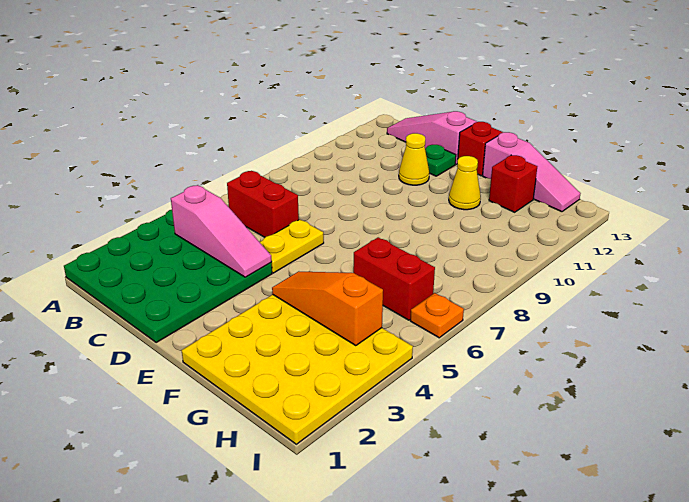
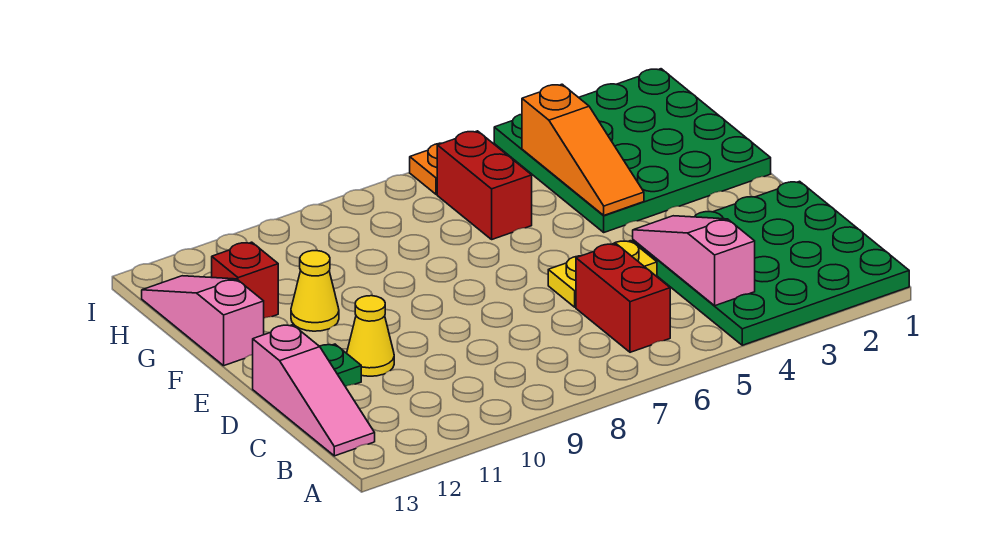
red brick E13 level 1 -> none
yellow plate F1:I4 level 1 -> green plate F1:I4 level 1

